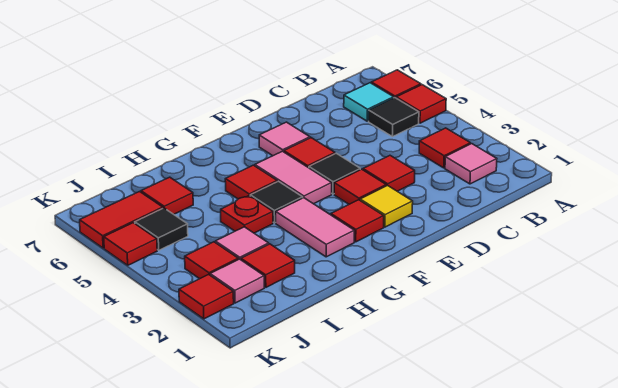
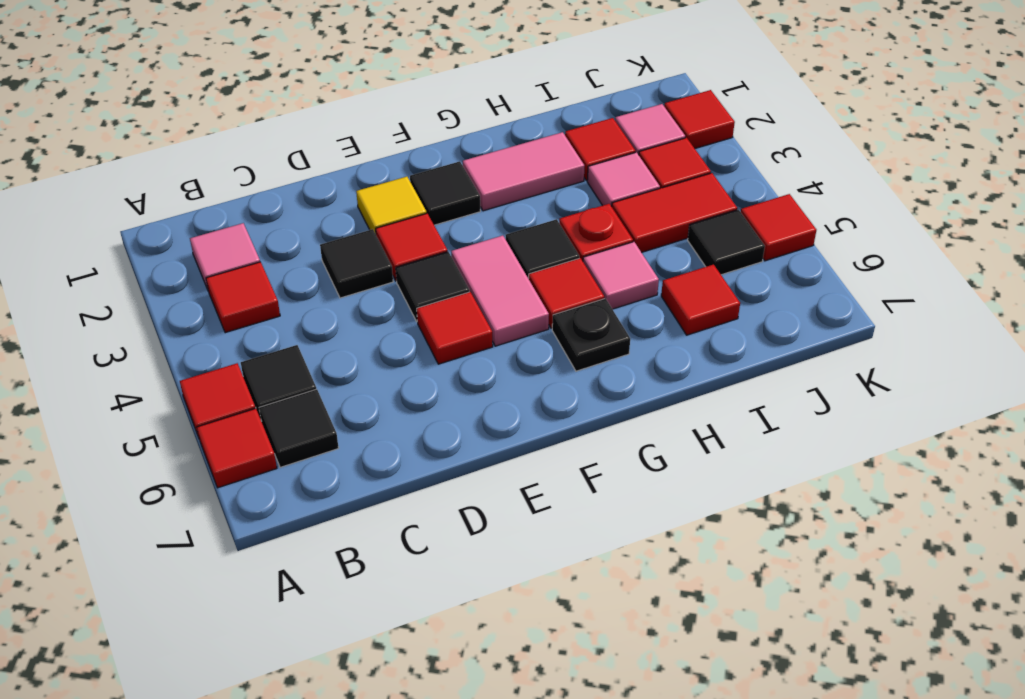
cyan tile B6 level 1 -> black tile B6 level 1
red tile D3 level 1 -> black tile D3 level 1
pink tile E6 level 1 -> pink tile H5 level 1
red tile F2 level 1 -> black tile F2 level 1
pink tile G2:G3 level 1 -> pink tile G2:H2 level 1
none -> black plate G6 level 1
red tile J6:K6 level 1 -> red tile I4:J4 level 1

